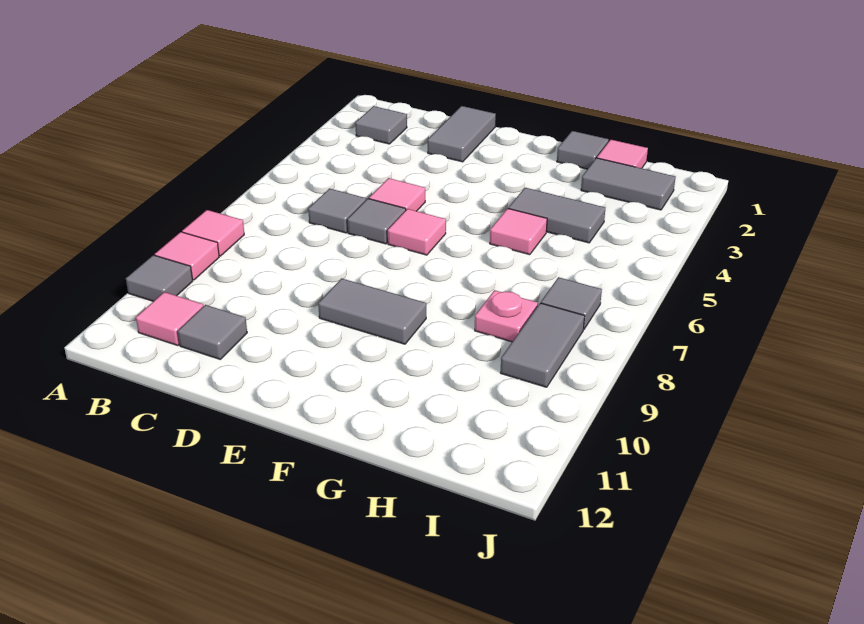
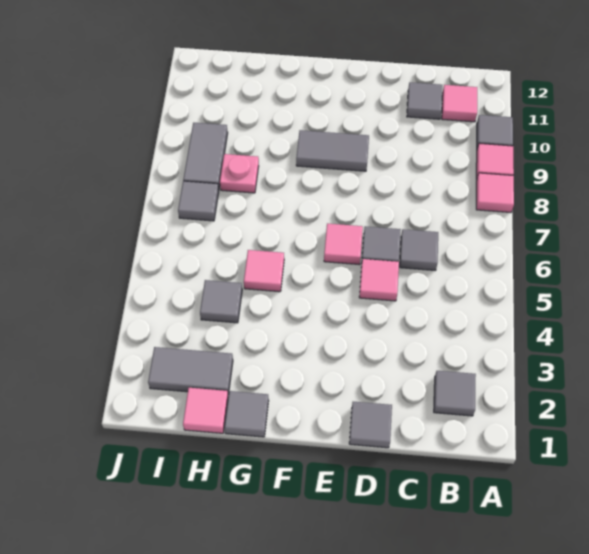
grey tile D1:D2 level 1 -> grey tile D1 level 1
grey tile G4:H4 level 1 -> grey tile H4 level 1

